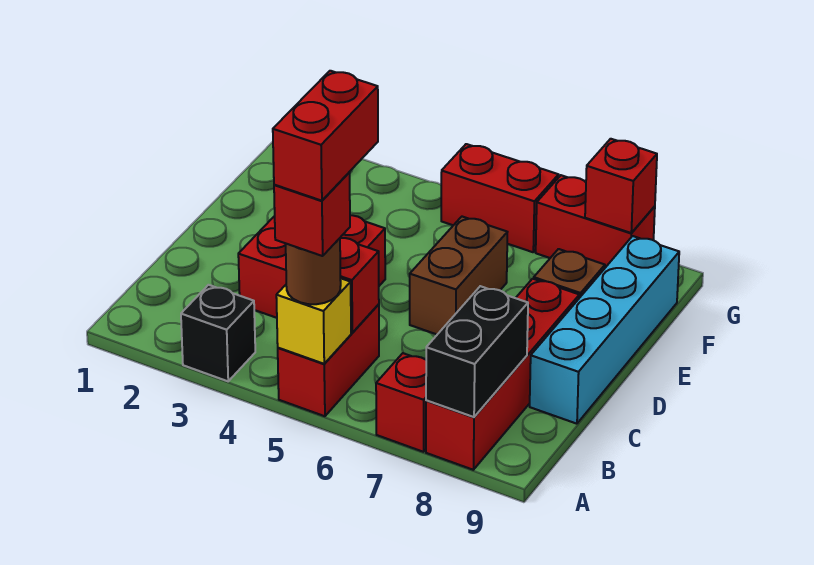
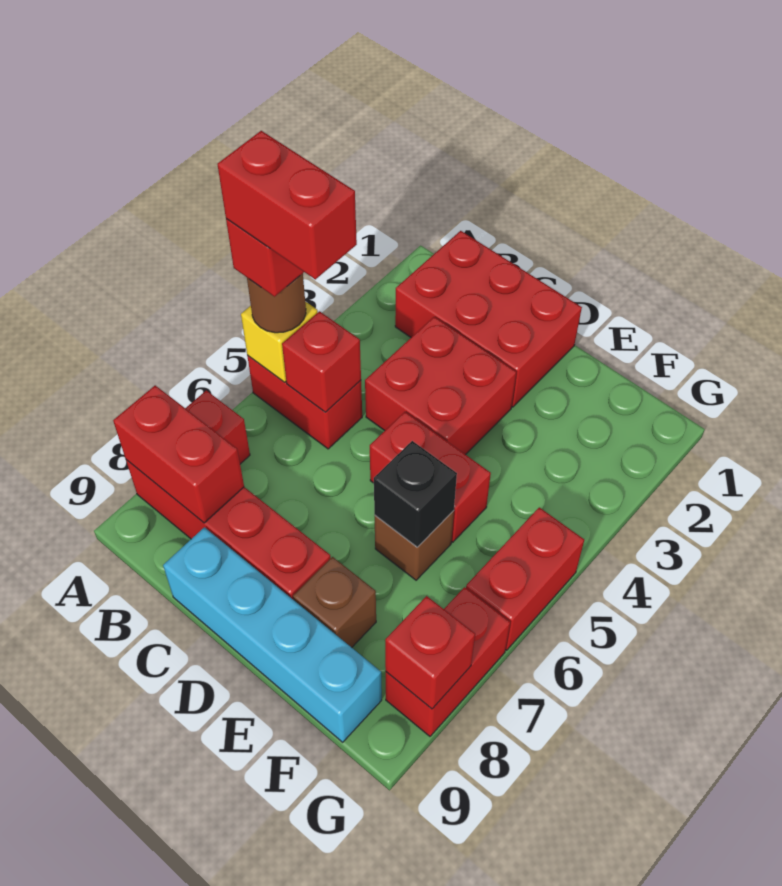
black brick A3 level 1 -> black brick E6 level 2
black brick A8:B8 level 2 -> red brick A8:B8 level 2
none -> red brick B1:D2 level 1
none -> red brick D5:E5 level 1
brown brick D6:E6 level 1 -> brown brick E6 level 1

